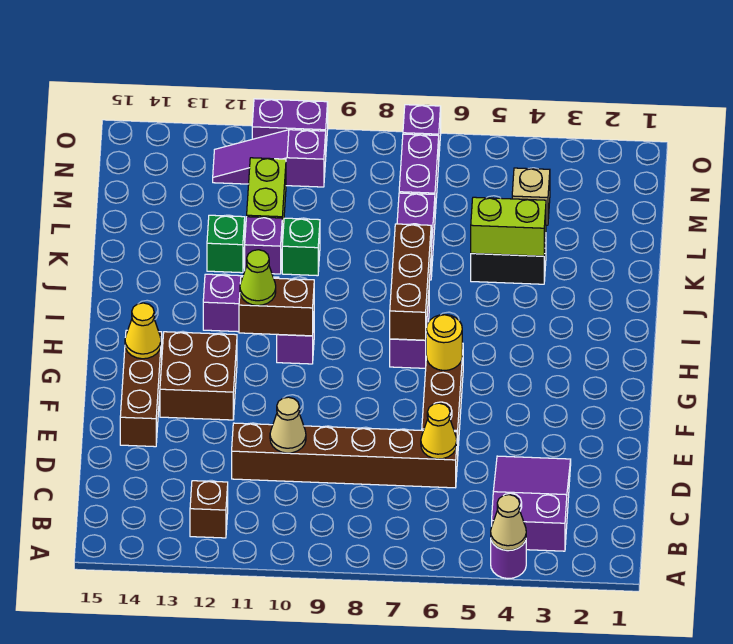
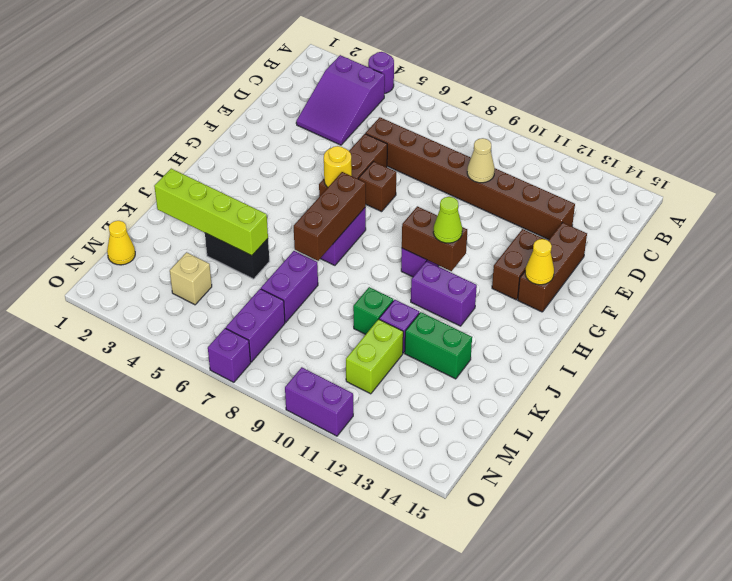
tan cone A4 level 2 -> none
brown brick B12 level 1 -> brown brick F7 level 1
brown brick D6:D11 level 1 -> brown brick D6:D13 level 1
yellow cone D6 level 2 -> yellow cone M1 level 1
brown brick F12:G13 level 1 -> brown brick F13:G13 level 1
lime brick K4:K5 level 2 -> lime brick K2:K5 level 2
green brick K12 level 1 -> green brick K12:K13 level 1
purple slope N10:N12 level 1 top 10 -> none

